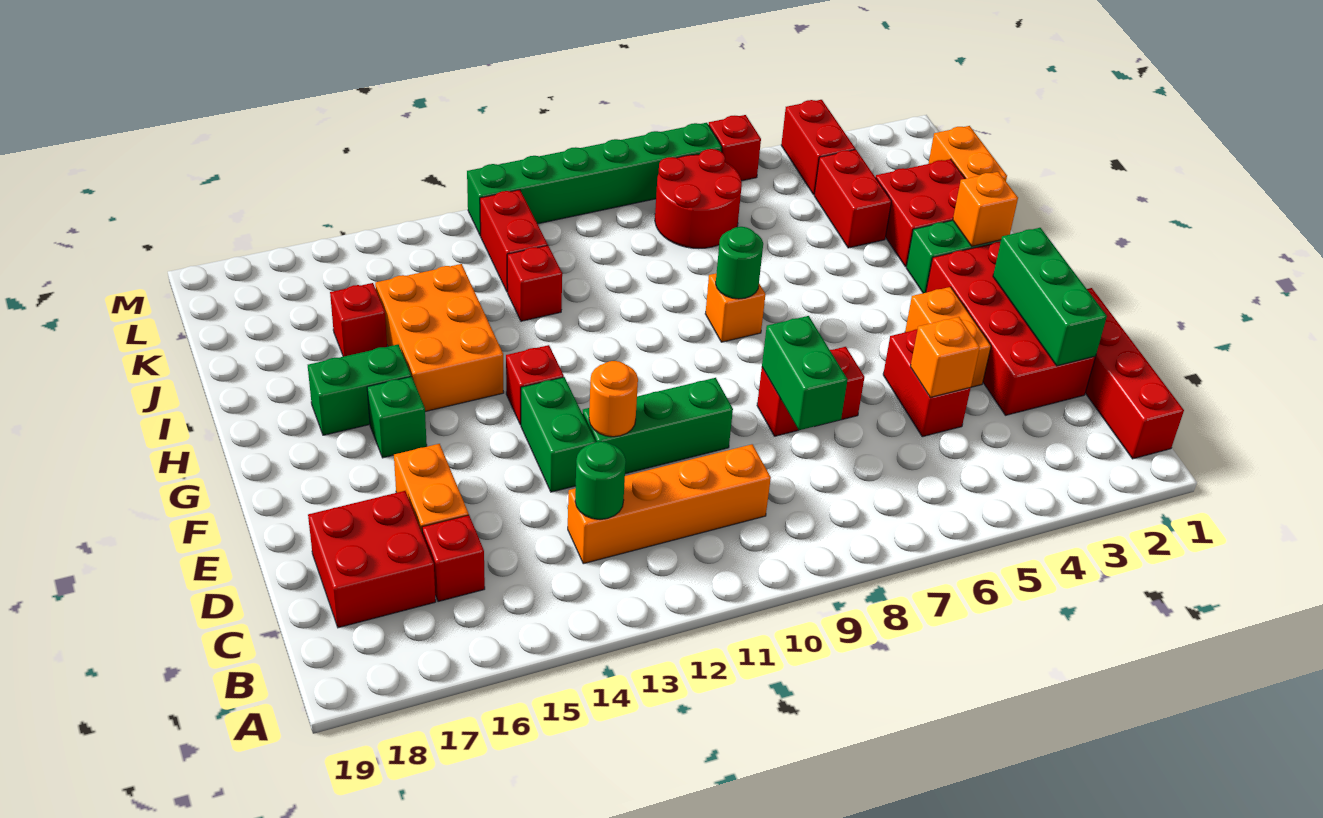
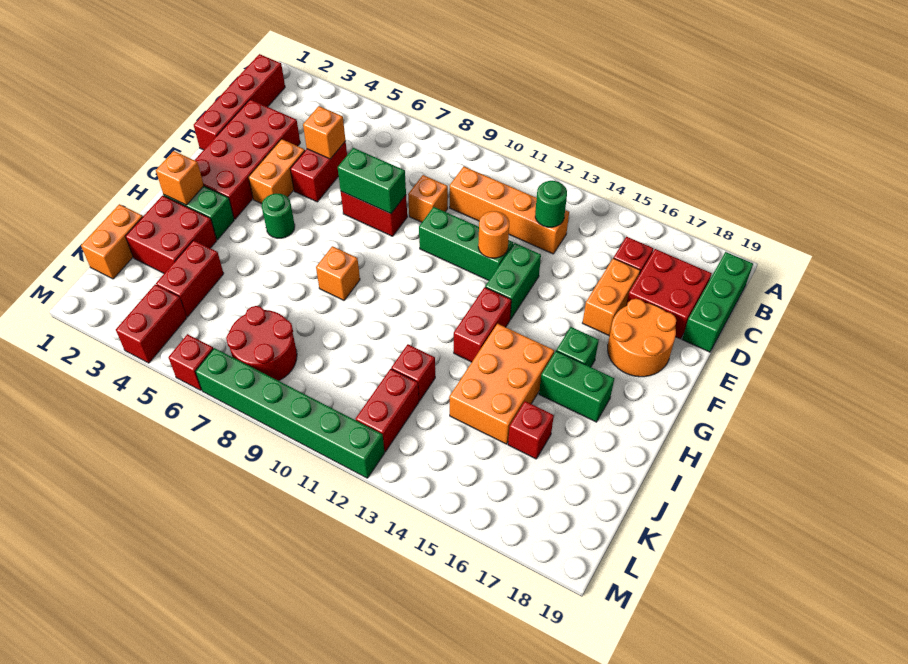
green brick D2:F2 level 2 -> green brick B19:D19 level 1
green brick D8:E8 level 2 -> green brick E7:E8 level 2
none -> orange brick D9 level 1
none -> orange round brick E17:F18 level 1
red brick G13 level 1 -> red brick G13:H13 level 1
green round brick H8 level 2 -> green round brick G5 level 1

